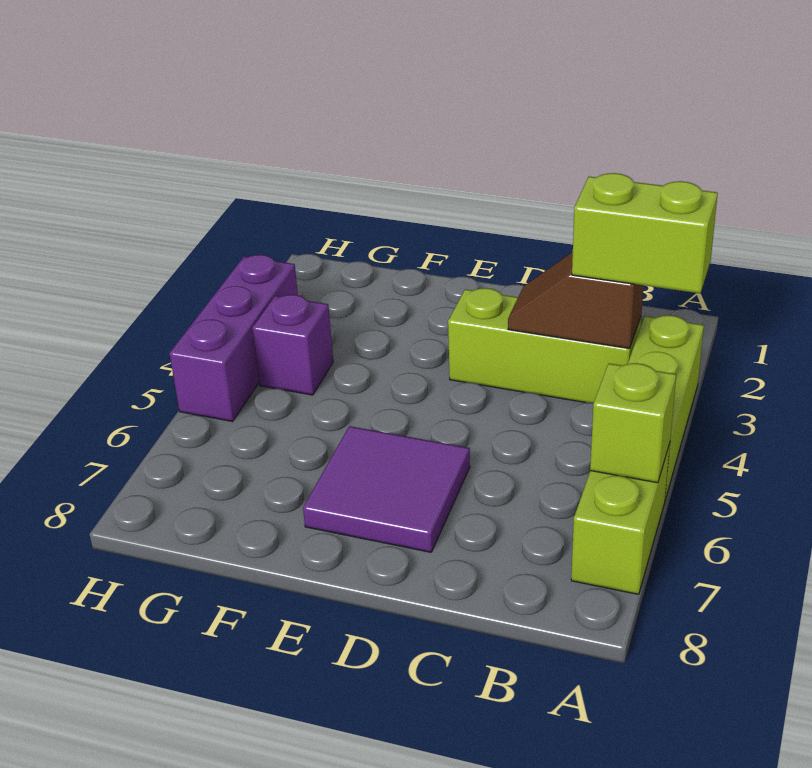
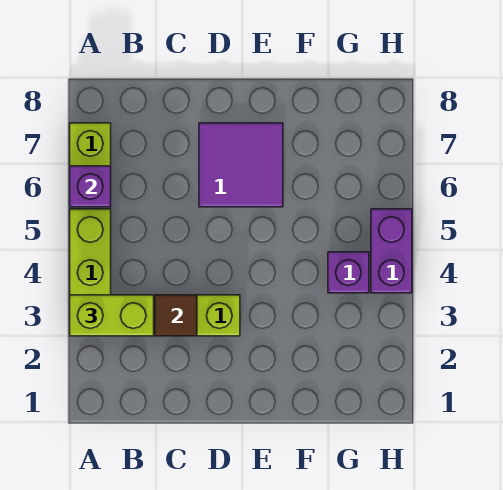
lime brick A6 level 2 -> purple brick A6 level 2
purple brick H3:H5 level 1 -> purple brick H4:H5 level 1

